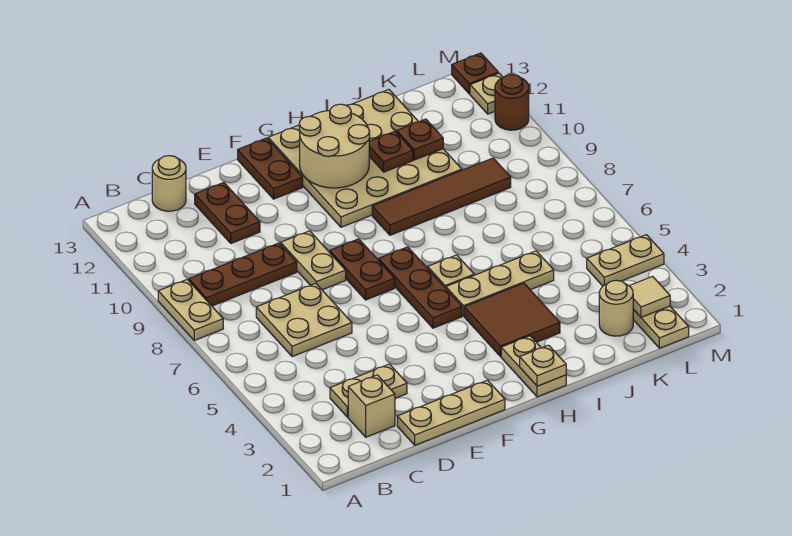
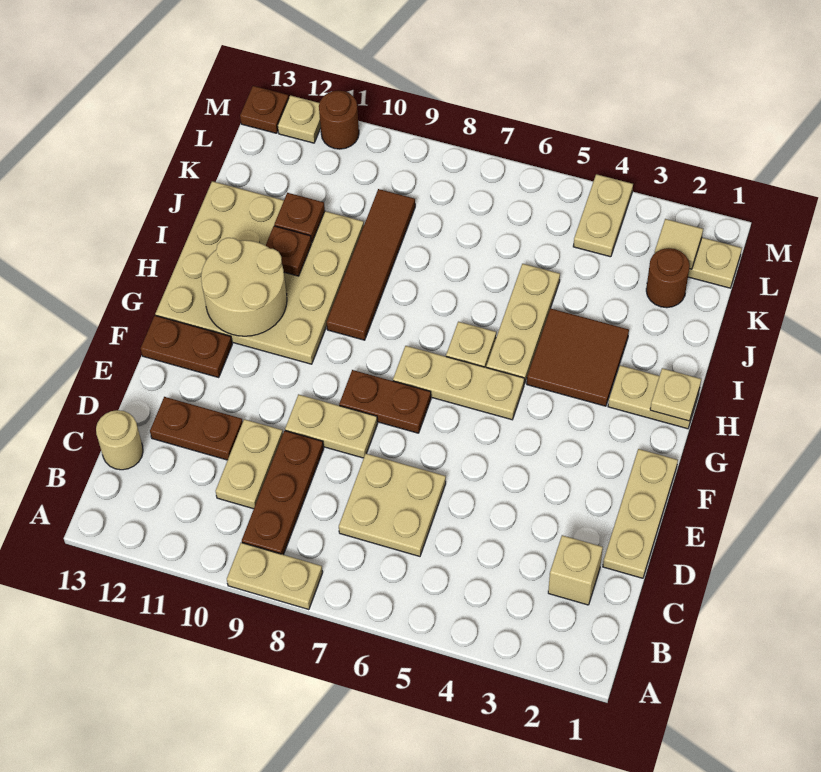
tan plate C3:D3 level 1 -> tan plate C10:D10 level 1
brown plate G5:G7 level 1 -> tan plate G5:G7 level 1
tan round brick K2 level 1 -> brown round brick K2 level 1

